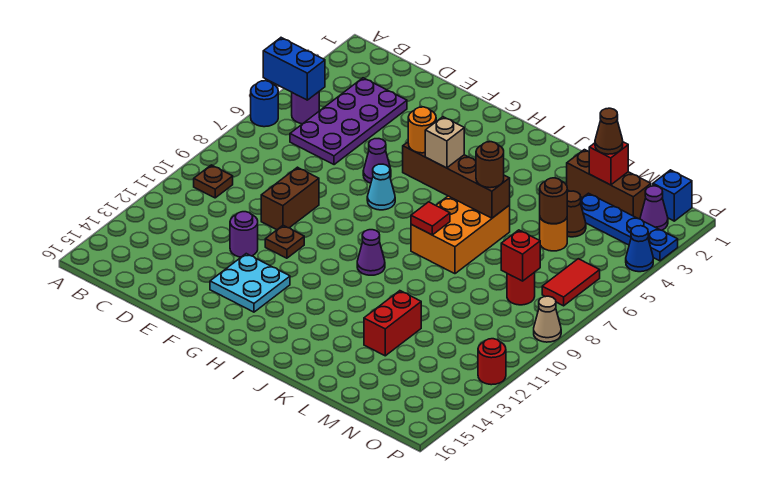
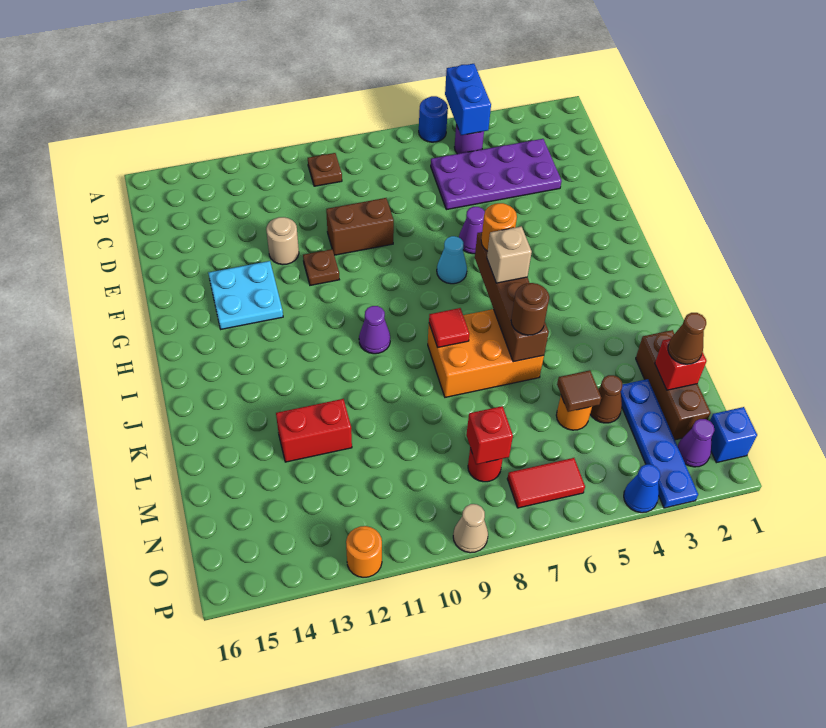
purple round brick E12 level 1 -> tan round brick E12 level 1
brown round brick M5 level 2 -> brown tile M5 level 2
red round brick P12 level 1 -> orange round brick P12 level 1

